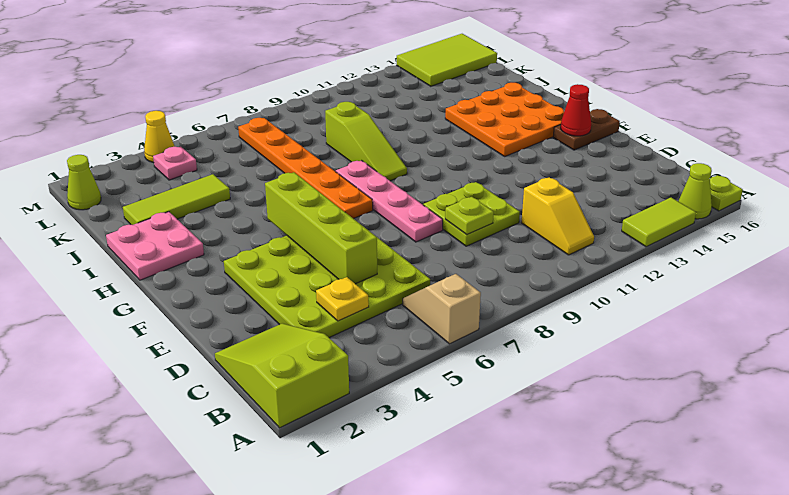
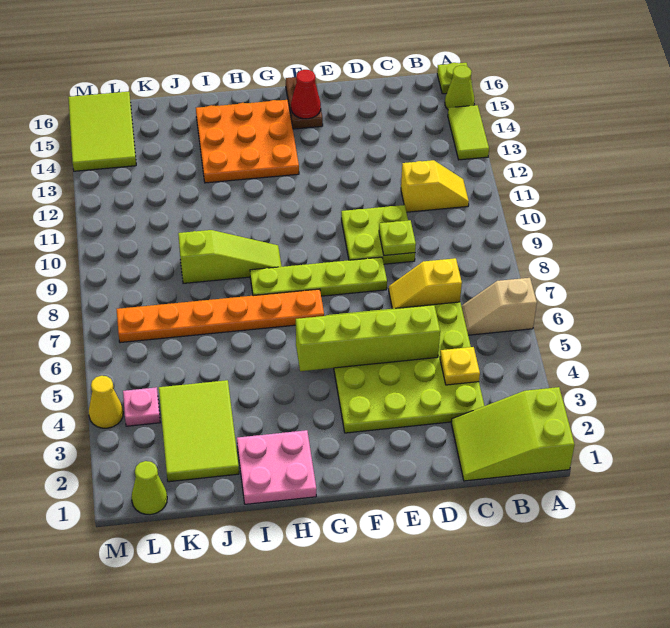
none -> yellow slope C7:D7 level 1 top C
pink plate E8:H8 level 1 -> lime plate E8:H8 level 1
lime tile J2:J4 level 1 -> lime tile J2:K4 level 1

